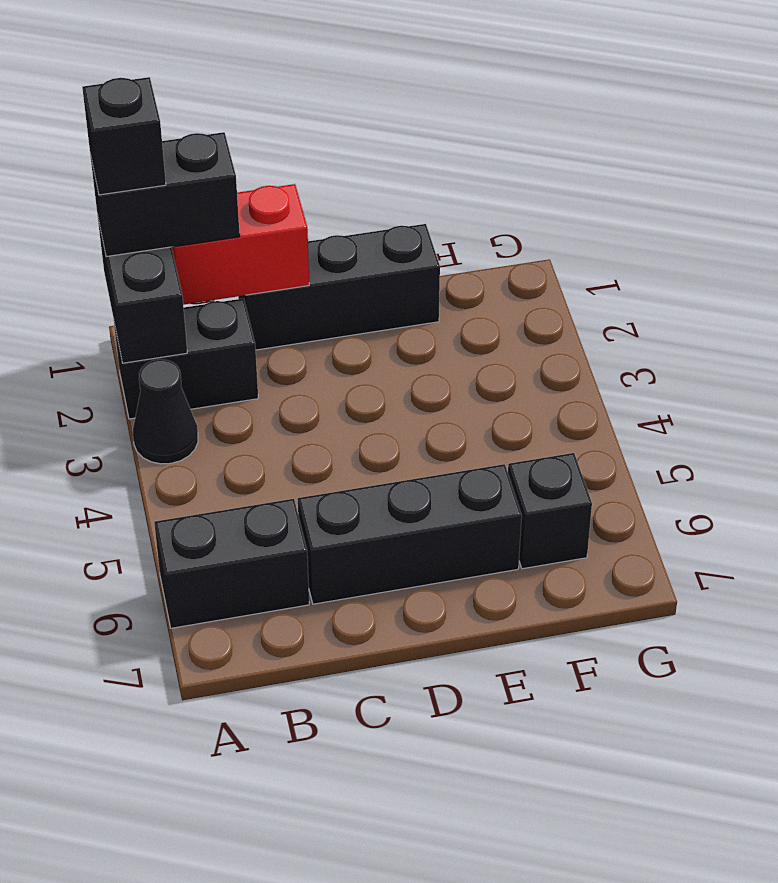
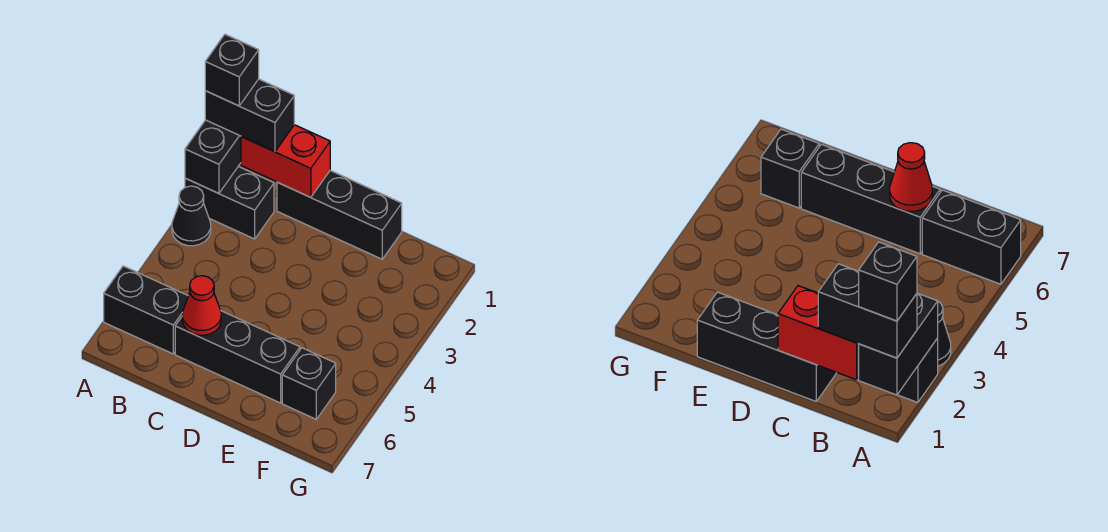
none -> red cone C6 level 2

